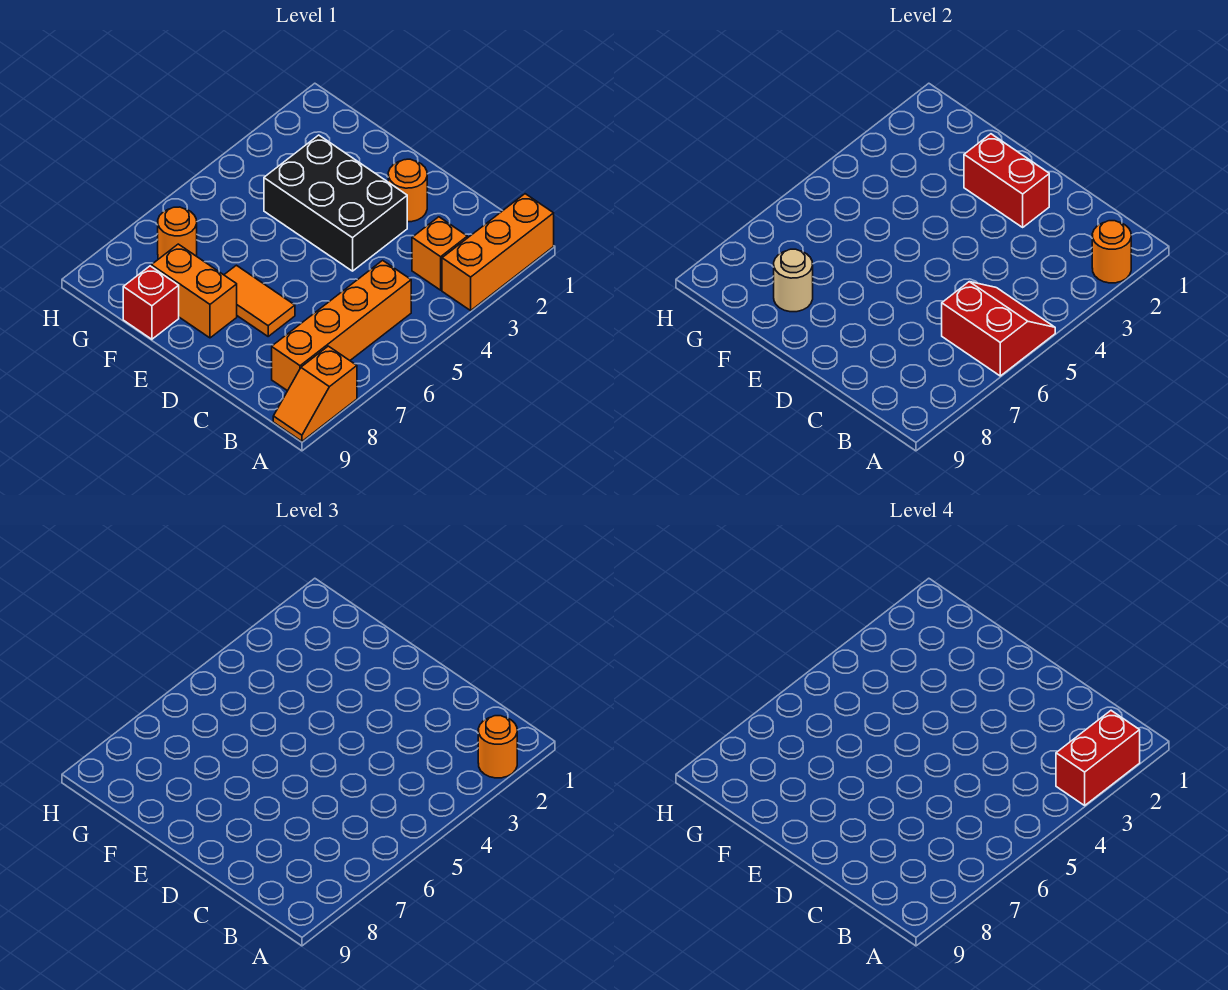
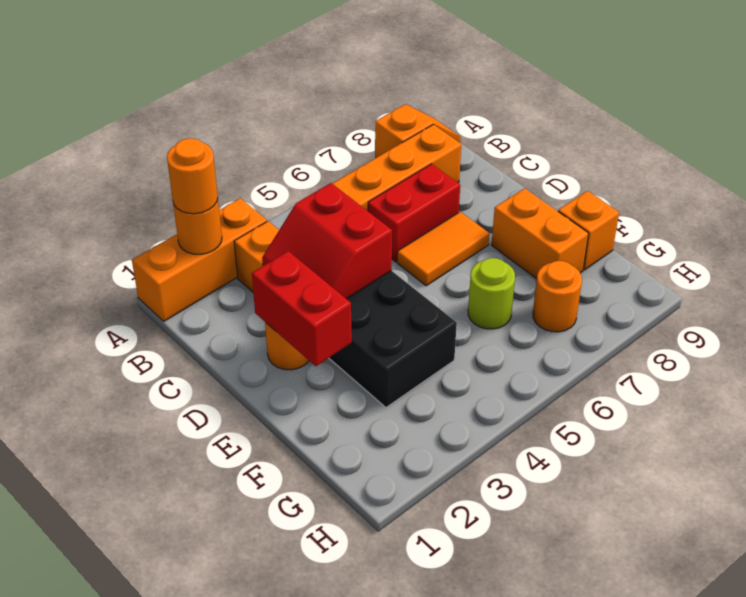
red brick A2:A3 level 4 -> red brick C6:C7 level 1
red slope A5:B6 level 2 top 6 -> red slope C3:D4 level 2 top 4
orange tile D7:E7 level 1 -> orange tile D6:D7 level 1
none -> lime round brick F6 level 1
tan round brick F8 level 2 -> none
red brick F9 level 1 -> orange brick F9 level 1

